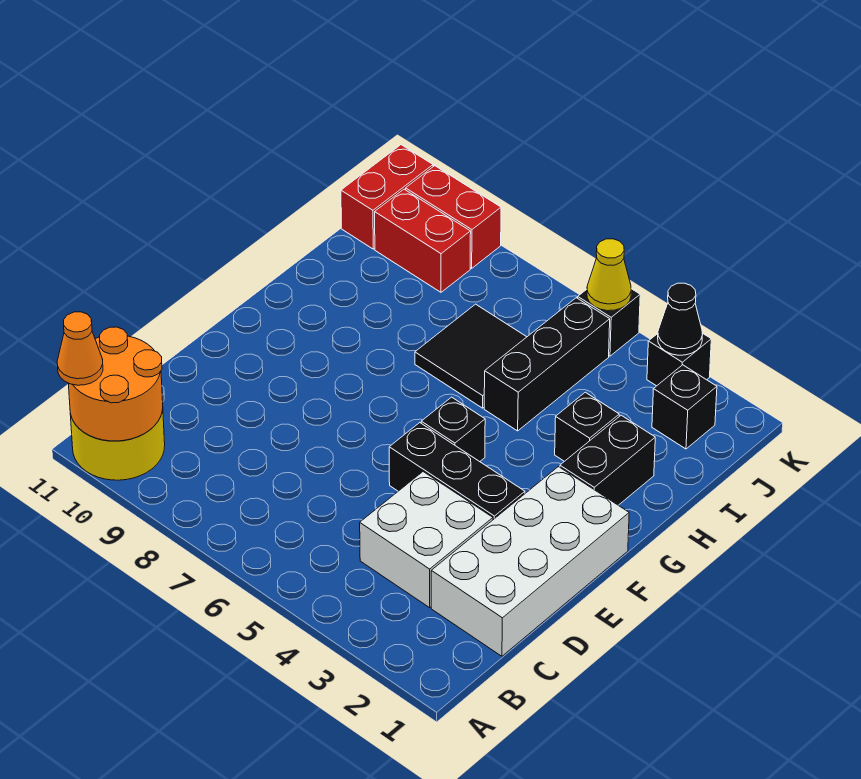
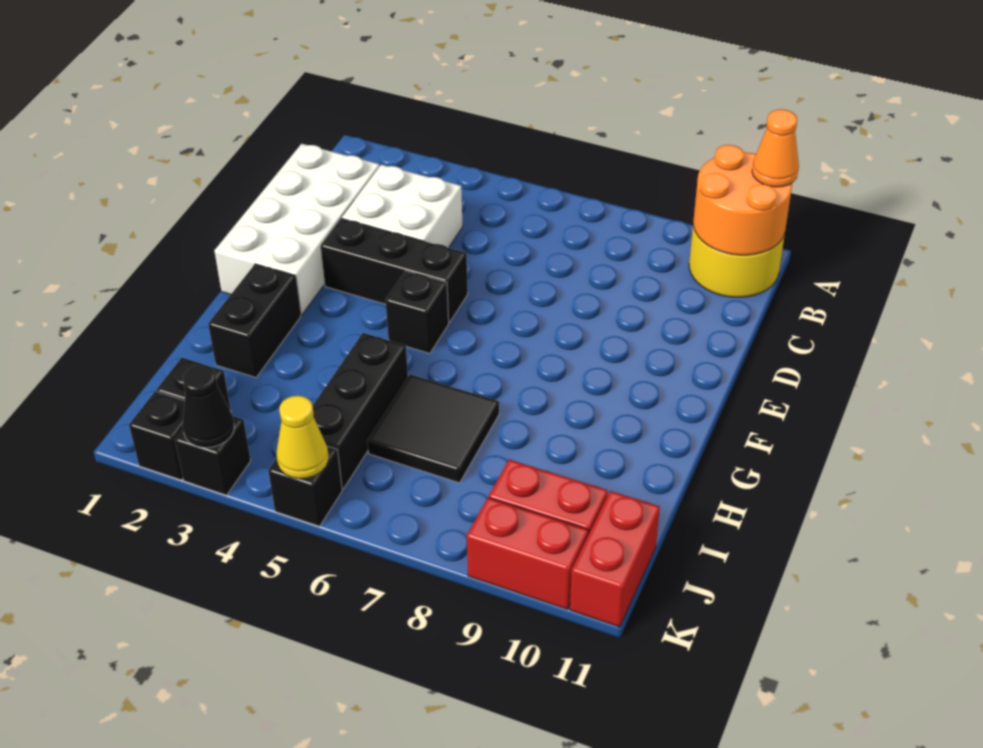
black brick H3 level 1 -> black brick K2 level 1

